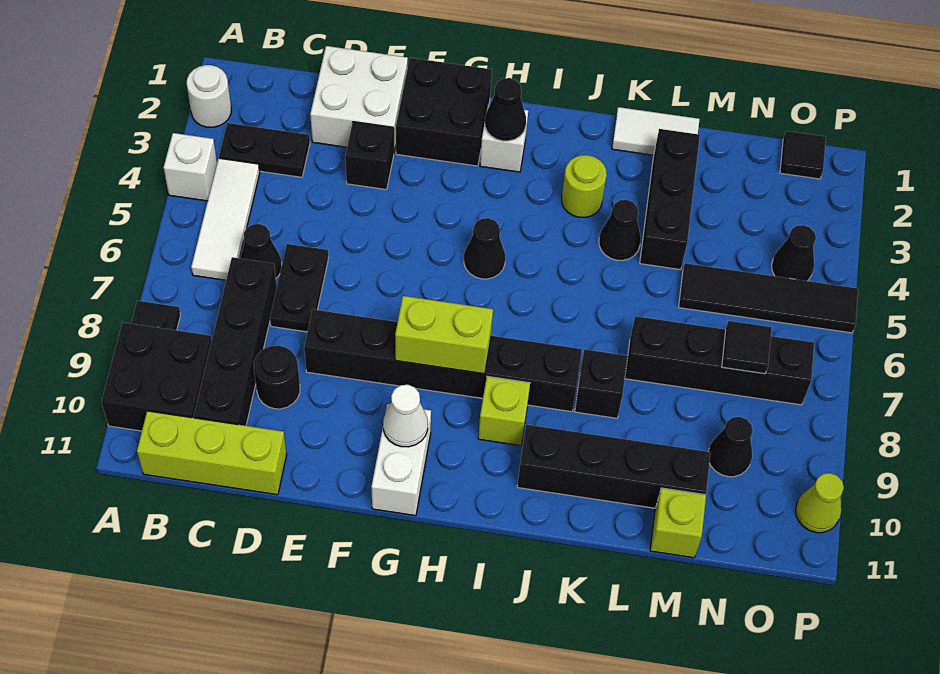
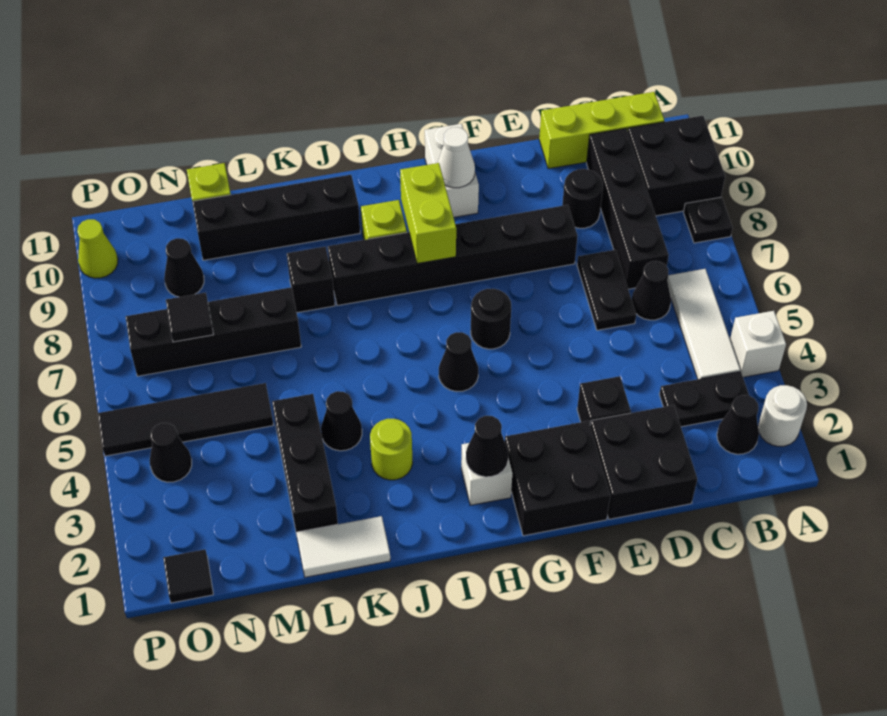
none -> black cone B2 level 1
white brick D1:E2 level 1 -> black brick D1:E2 level 1
none -> black round brick G6 level 1
lime brick G8:H8 level 2 -> lime brick H8:H9 level 2

